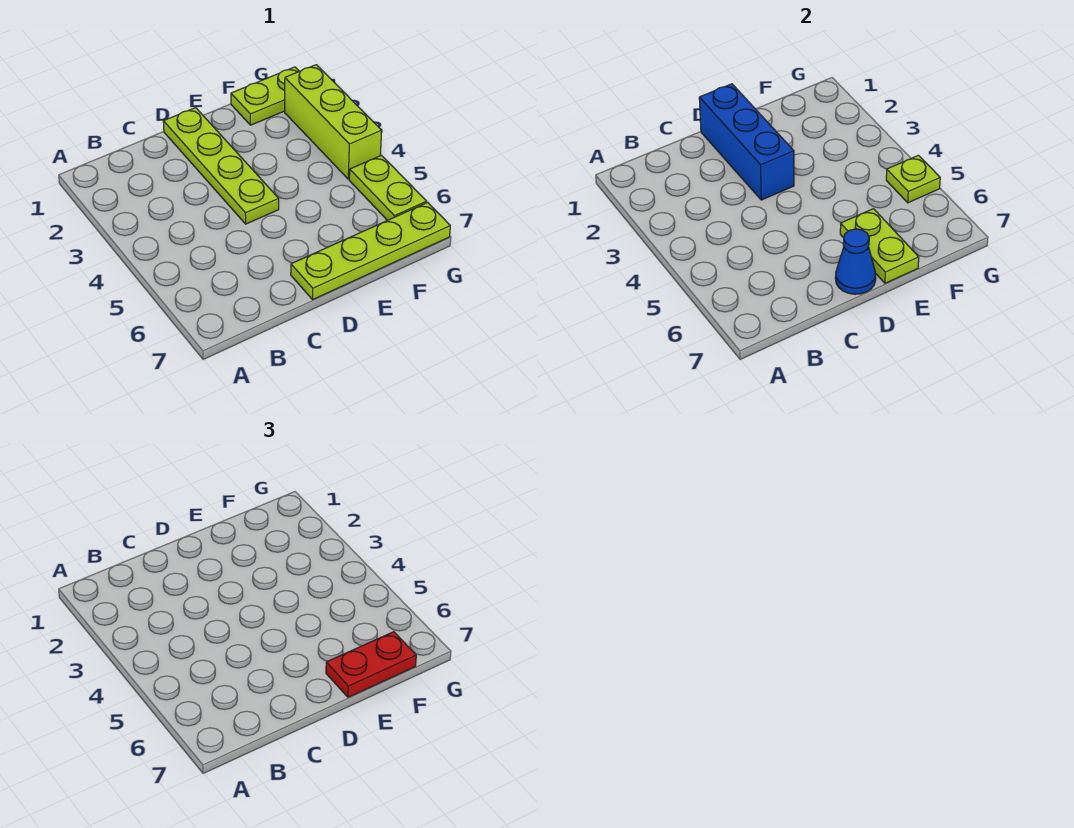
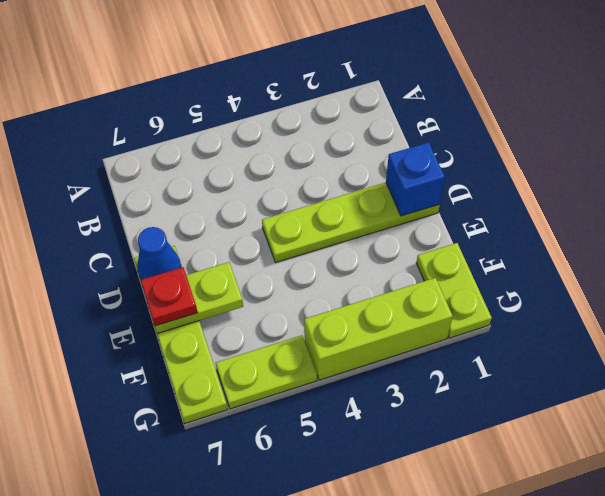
blue brick D1:D3 level 2 -> blue brick D1 level 2
red plate E7:F7 level 3 -> red plate E7 level 3
lime plate G5 level 2 -> none

